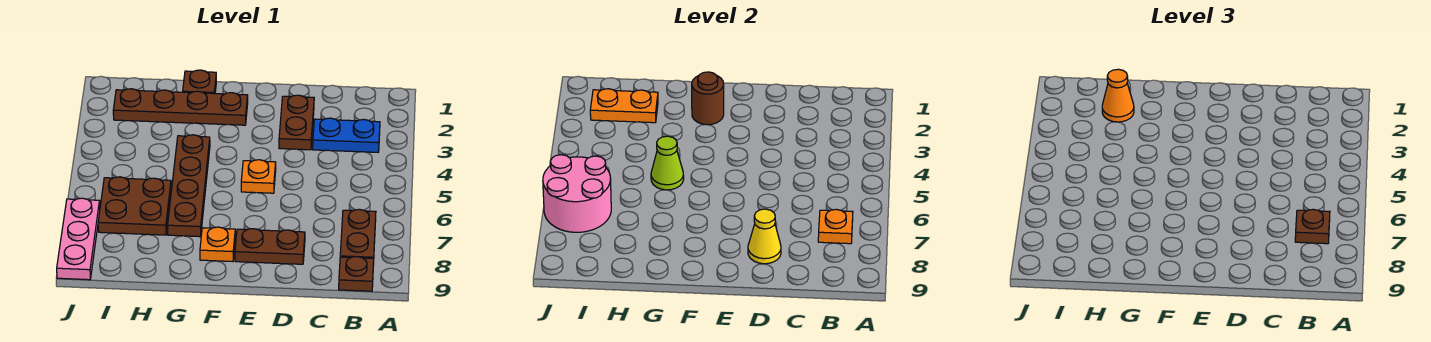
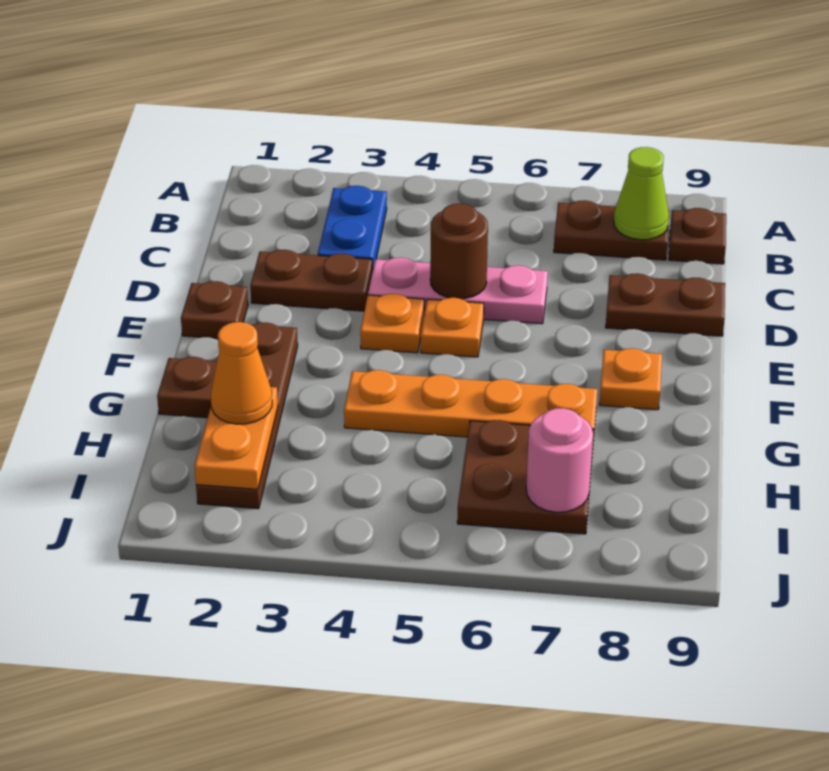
orange plate B7 level 2 -> orange plate E4 level 1
brown plate B7 level 3 -> brown plate E1 level 1
brown plate D8:E8 level 1 -> brown plate D8:D9 level 1
yellow cone D8 level 2 -> none
brown round brick F2 level 2 -> brown round brick D5 level 2
brown plate G4:G7 level 1 -> orange plate G4:G7 level 1
lime cone G5 level 2 -> lime cone B8 level 2
pink round brick I6:J7 level 2 -> pink round brick I7 level 2
pink plate J7:J9 level 1 -> pink plate D4:D6 level 1

